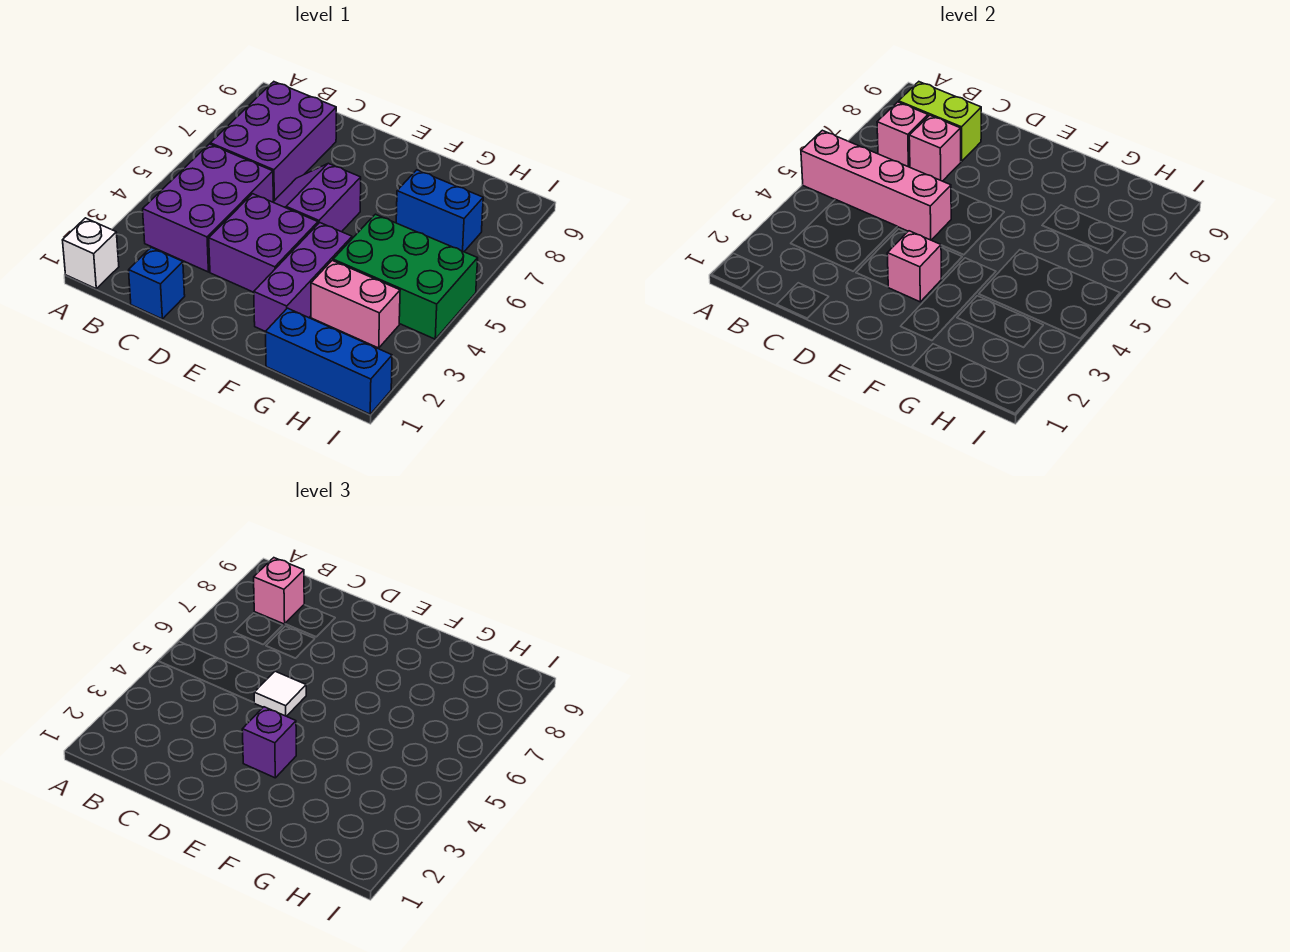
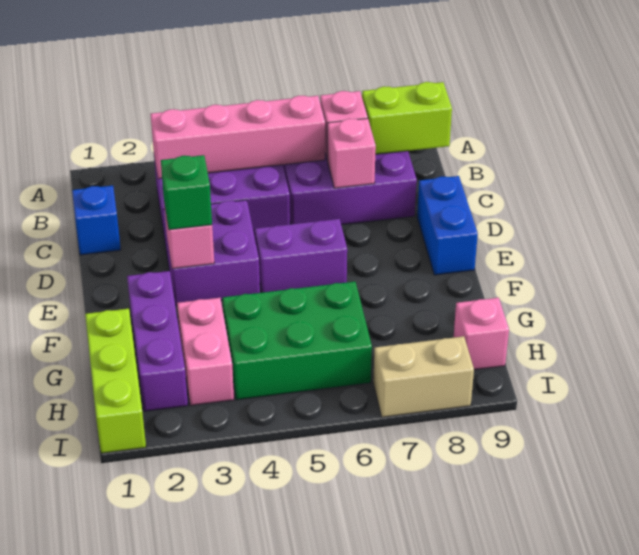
white brick A1 level 1 -> none
pink brick A5:D5 level 2 -> pink brick B3:B6 level 2
lime brick B8:C8 level 2 -> lime brick B8:B9 level 2
pink brick B8 level 3 -> pink brick H9 level 1
white tile D5 level 3 -> none
purple brick E3 level 3 -> green brick E3 level 3
purple brick F2:F4 level 1 -> purple brick F2:H2 level 1
blue brick G1:I1 level 1 -> lime brick G1:I1 level 1
green brick G4:I5 level 1 -> green brick G4:H6 level 1
blue brick G7:H7 level 1 -> blue brick D9:E9 level 1
none -> tan brick I7:I8 level 1

